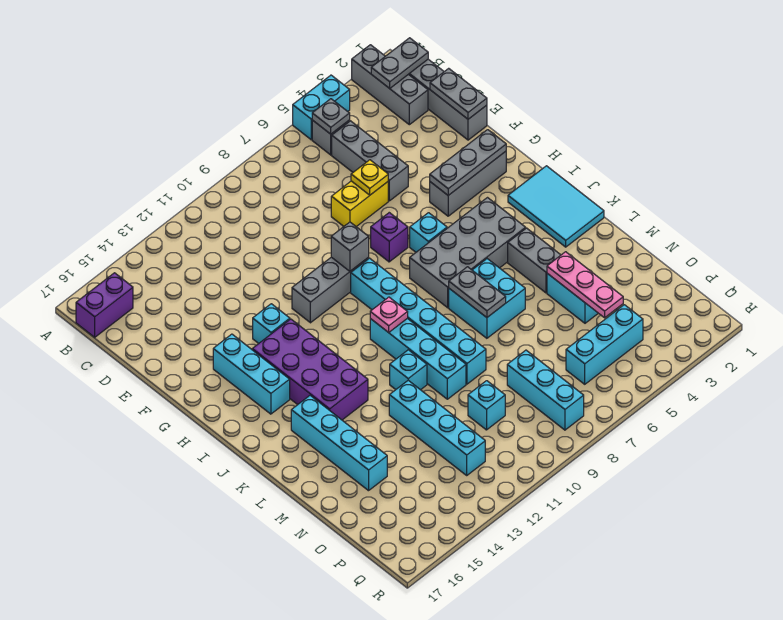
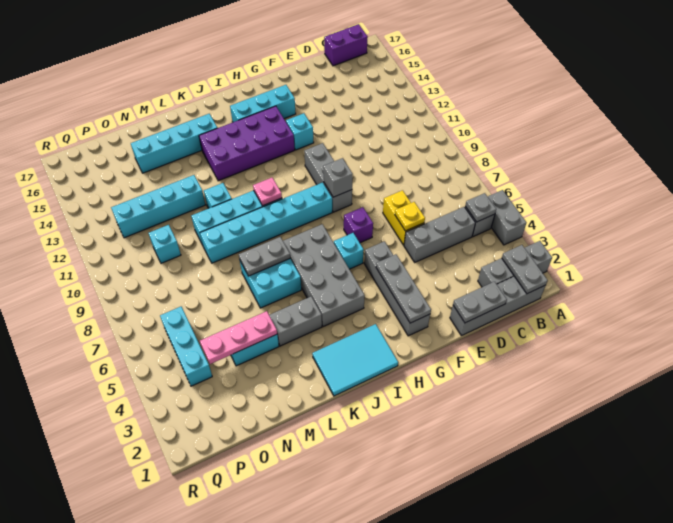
cyan brick A4:A5 level 1 -> grey brick A4:A5 level 1
purple brick B16:B17 level 1 -> purple brick B17:C17 level 1
grey brick G2:G4 level 1 -> grey brick G2:G5 level 1
cyan brick O8:Q8 level 1 -> none

